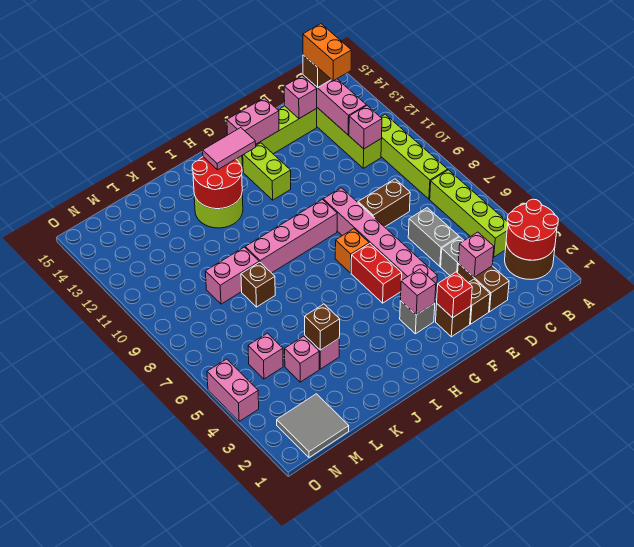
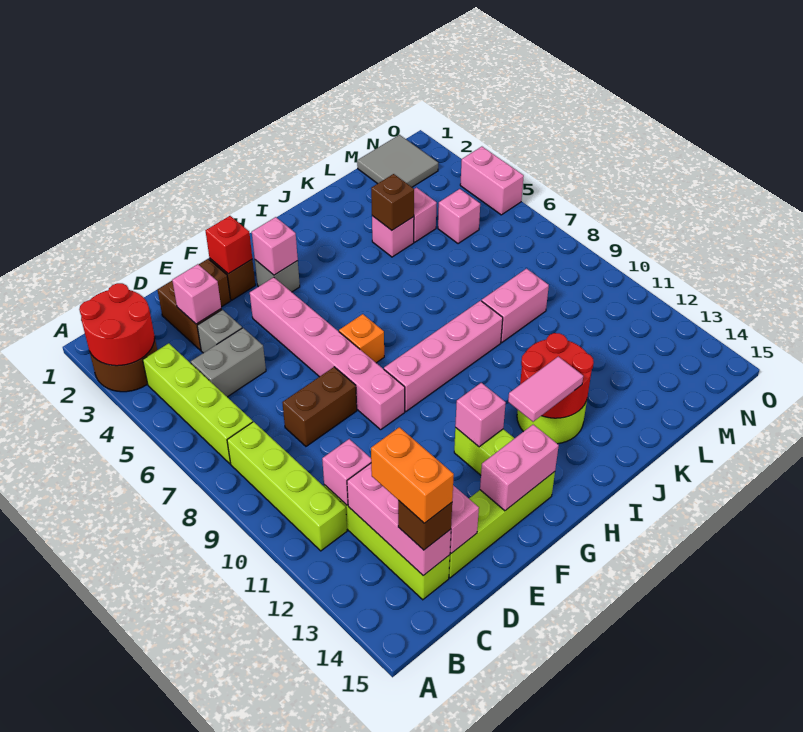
grey brick D5:D6 level 1 -> grey brick C5:D5 level 1
red brick G5:G6 level 1 -> none
none -> pink brick G12 level 2
brown brick K8 level 1 -> none

